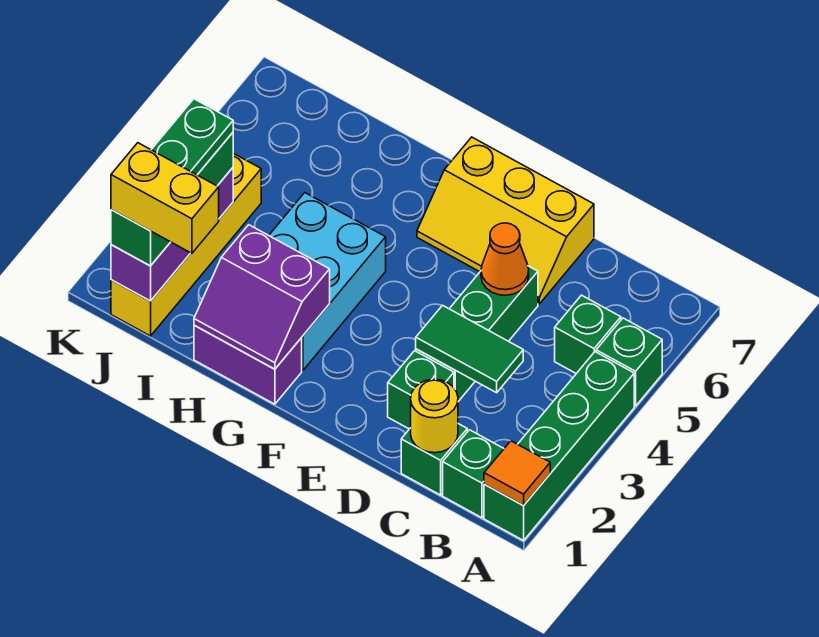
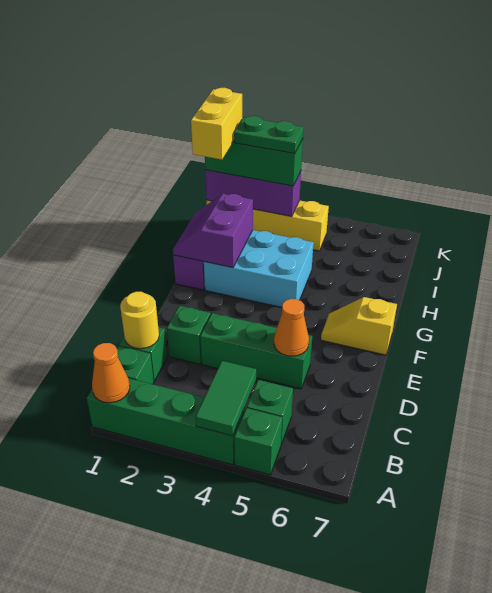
orange tile A1 level 2 -> orange cone A1 level 2
green tile C3:D3 level 2 -> green tile A4:B4 level 2
yellow slope D6:F7 level 1 top 7 -> yellow slope F6:F7 level 1 top 7

